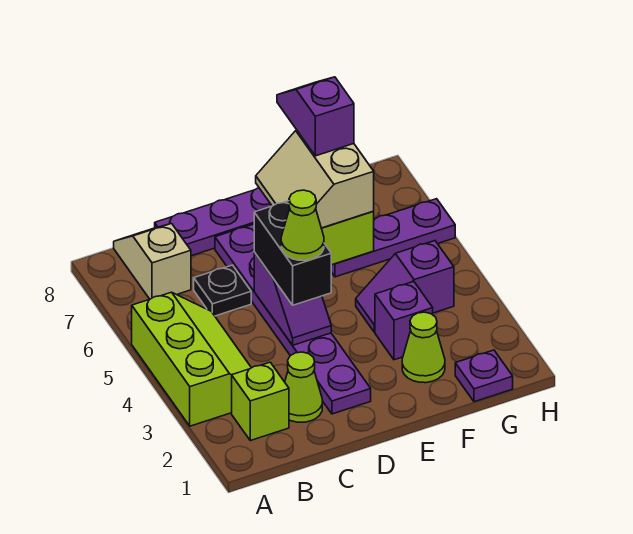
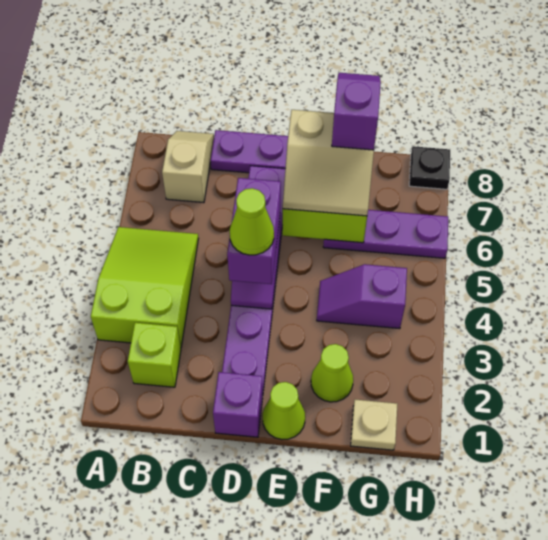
lime slope A3:B5 level 1 top A -> lime slope A3:B5 level 1 top 3
lime cone C2 level 1 -> lime cone E1 level 1
black plate C6 level 1 -> black plate H8 level 1
black brick D4:D5 level 3 -> purple brick D4:D5 level 3
tan slope E6:F7 level 3 top F -> tan slope E6:F7 level 3 top 7
purple brick F3 level 1 -> purple brick D1 level 1
purple plate G1 level 1 -> tan plate G1 level 1

